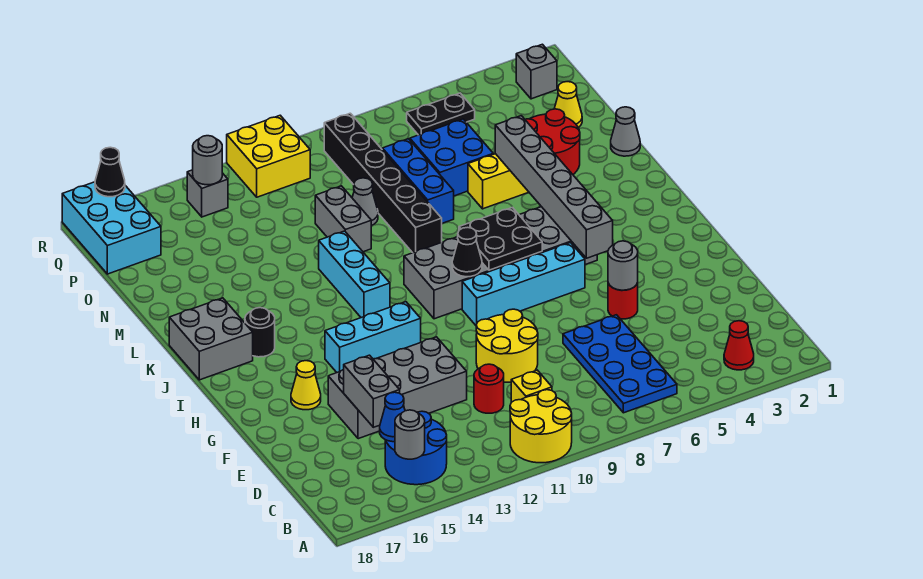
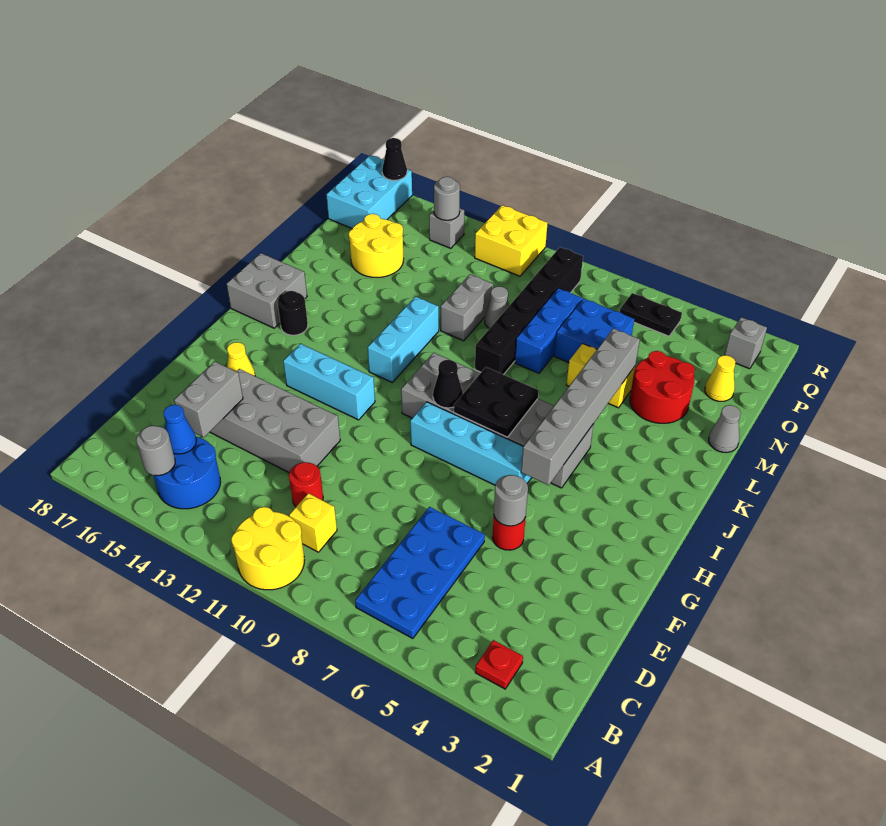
red cone B3 level 1 -> red plate B3 level 1
yellow round brick E9:F10 level 1 -> yellow round brick N15:O16 level 1

